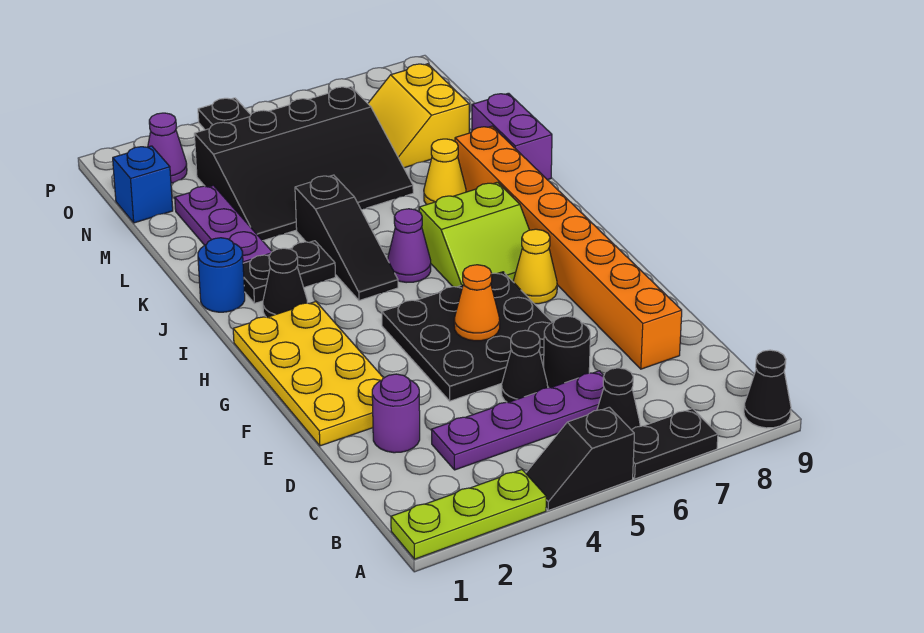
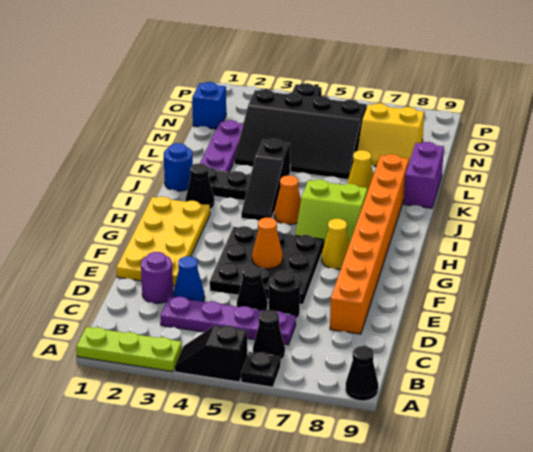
black plate A6:A7 level 1 -> black plate A6 level 1
none -> blue cone D3 level 1
purple cone I5 level 1 -> orange cone I5 level 1
yellow slope M7:N8 level 1 top 8 -> yellow slope M7:N8 level 1 top N
purple cone O2 level 1 -> none

